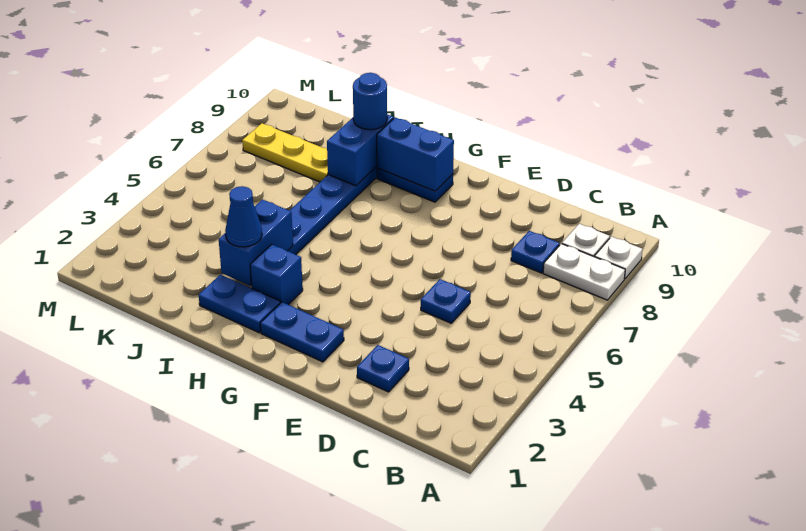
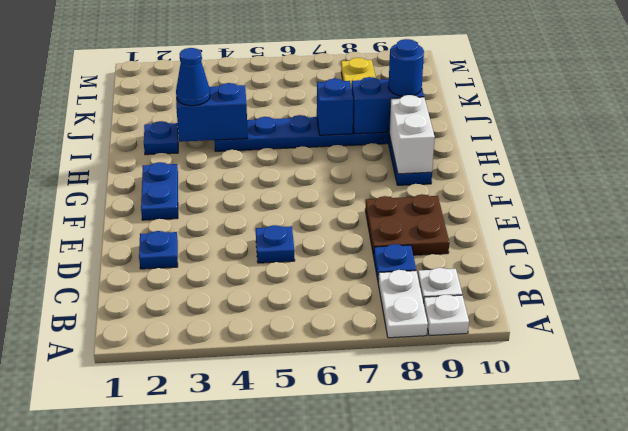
none -> brown plate D8:E9 level 1
blue brick G9:H9 level 2 -> white brick G9:H9 level 2
blue plate H2:I2 level 1 -> blue plate I2 level 1
blue brick H3 level 1 -> blue brick I7 level 2

